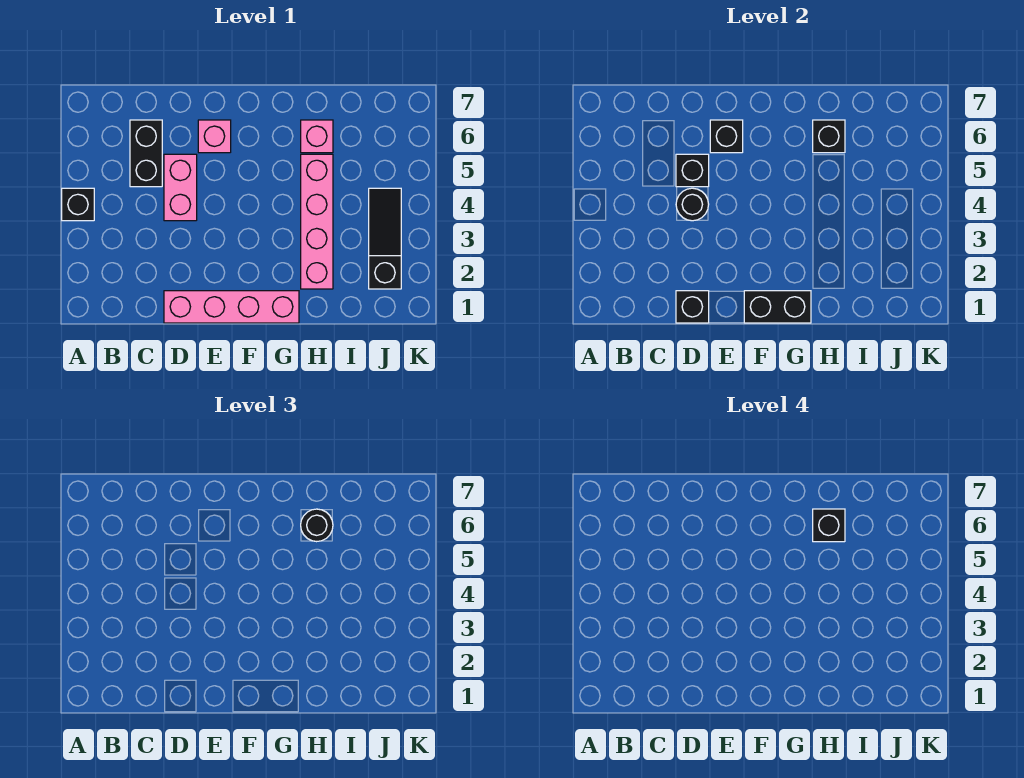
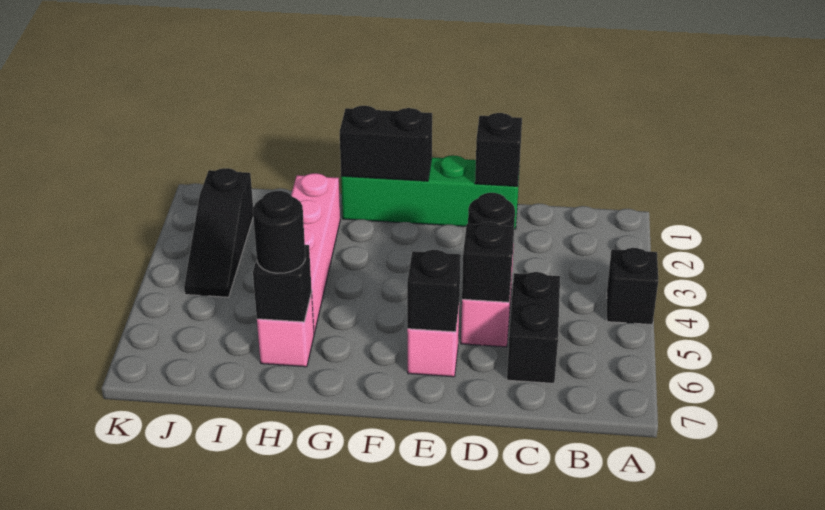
pink brick D1:G1 level 1 -> green brick D1:G1 level 1
black brick H6 level 4 -> none

